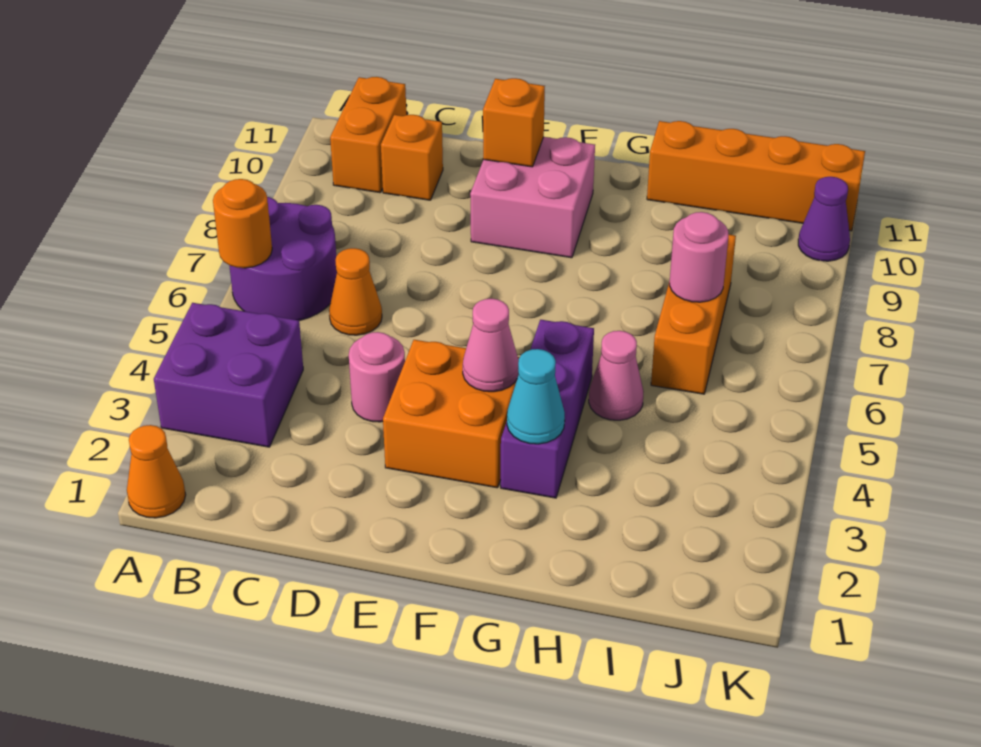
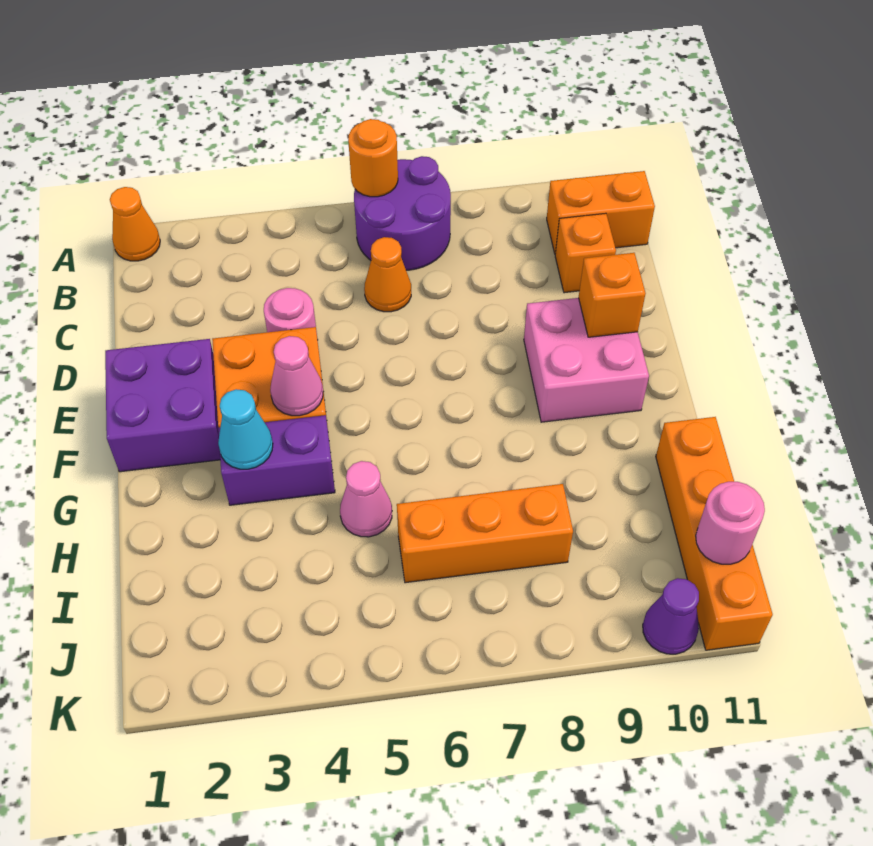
purple brick A3:B4 level 1 -> purple brick E1:F2 level 1
purple brick G3:G5 level 1 -> purple brick G3:G4 level 1
pink round brick I7 level 2 -> pink round brick J11 level 2

